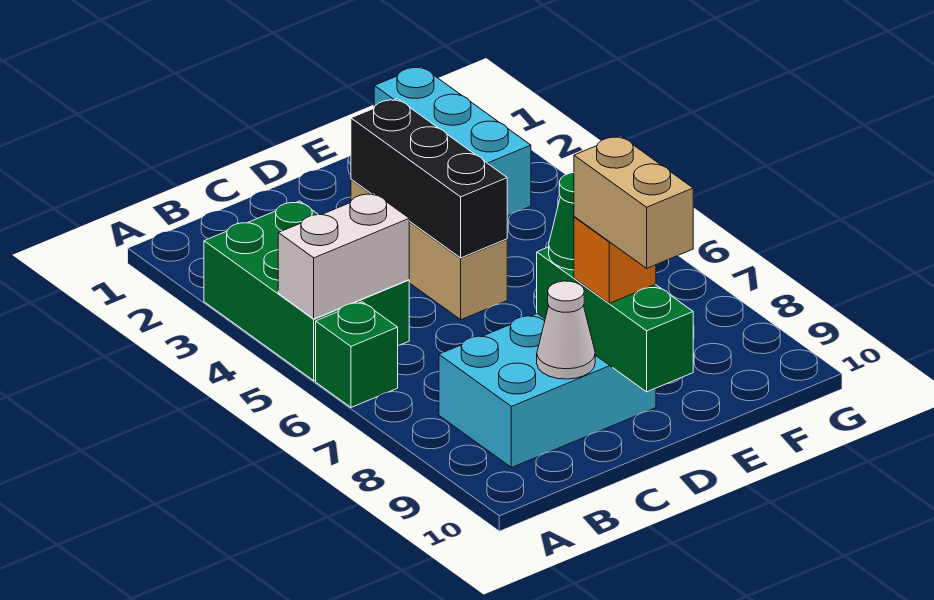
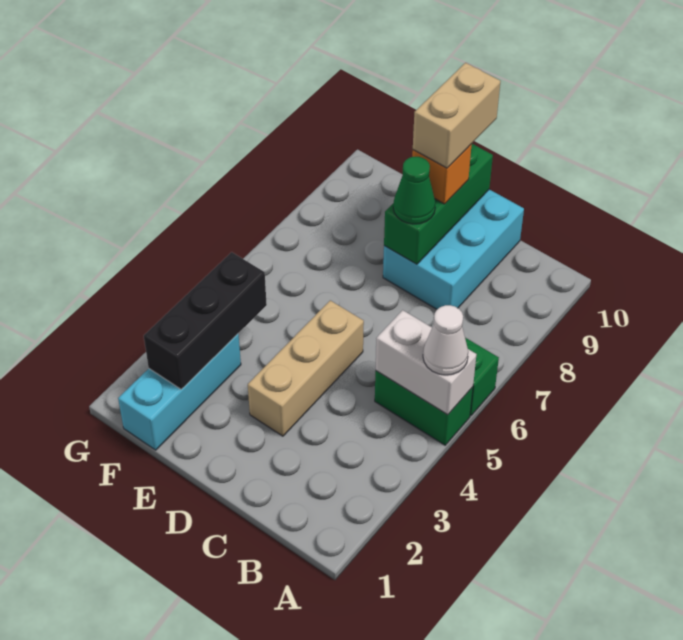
green brick A3:B5 level 1 -> green brick A5:B5 level 1
cyan brick B8:D9 level 1 -> cyan brick C8:D10 level 1
white cone C9 level 2 -> white cone A5 level 3
black brick D3:D5 level 2 -> black brick F2:F4 level 2

